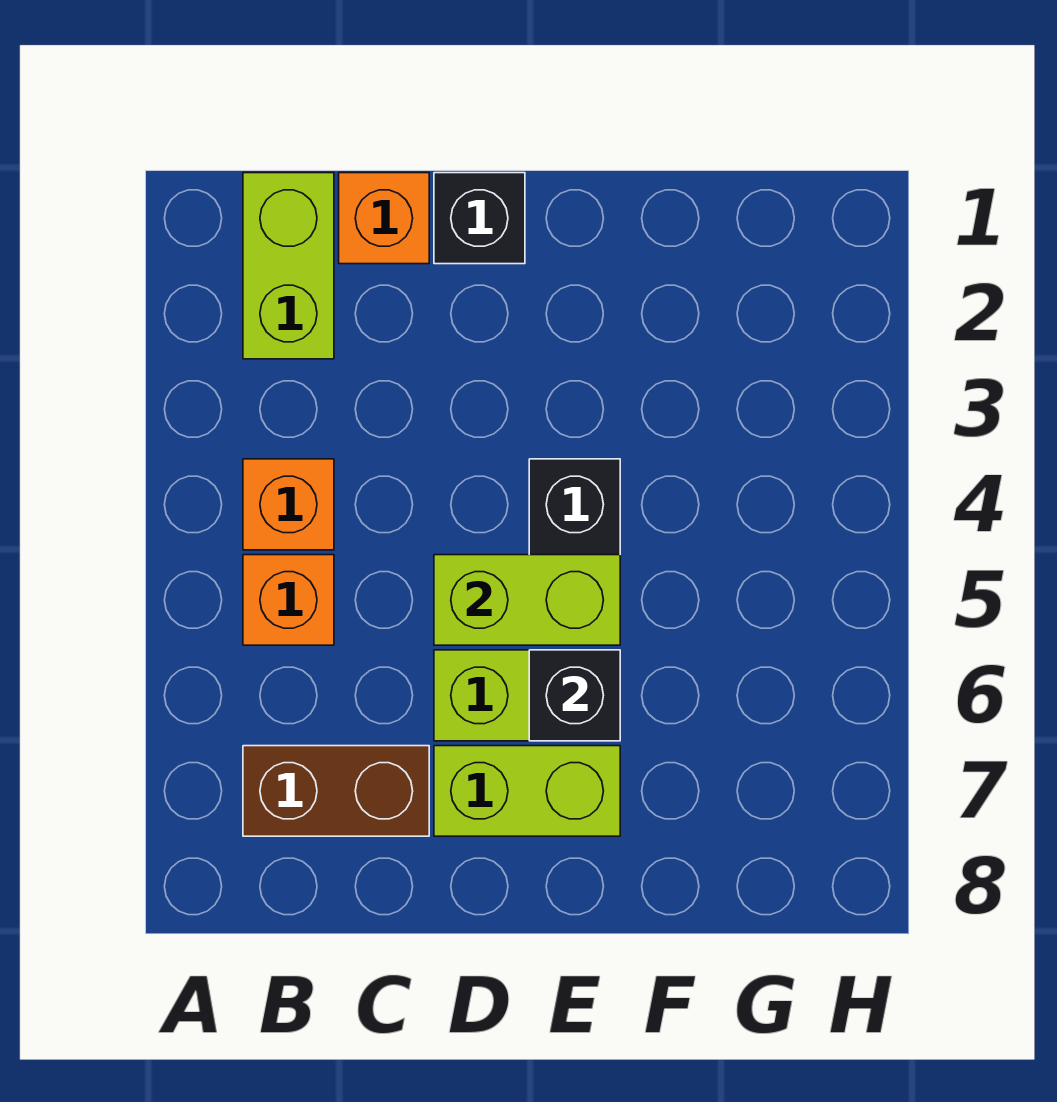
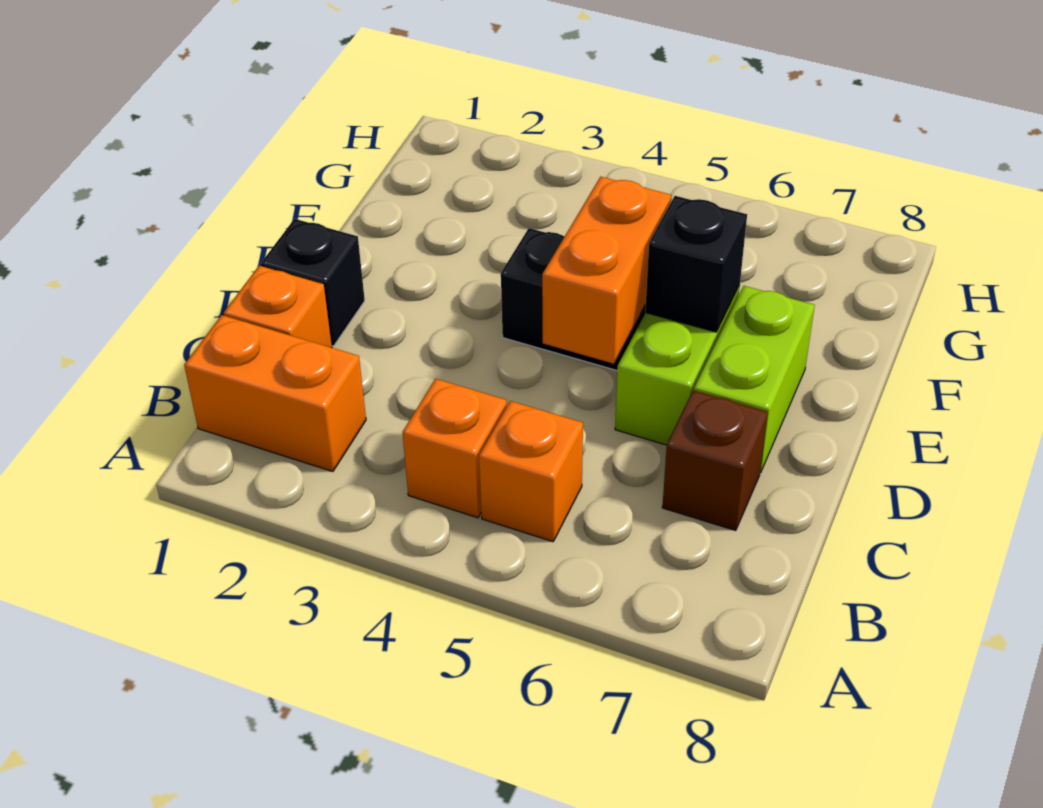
lime brick B1:B2 level 1 -> orange brick B1:B2 level 1
brown brick B7:C7 level 1 -> brown brick C7 level 1
lime brick D5:E5 level 2 -> orange brick D5:E5 level 2

